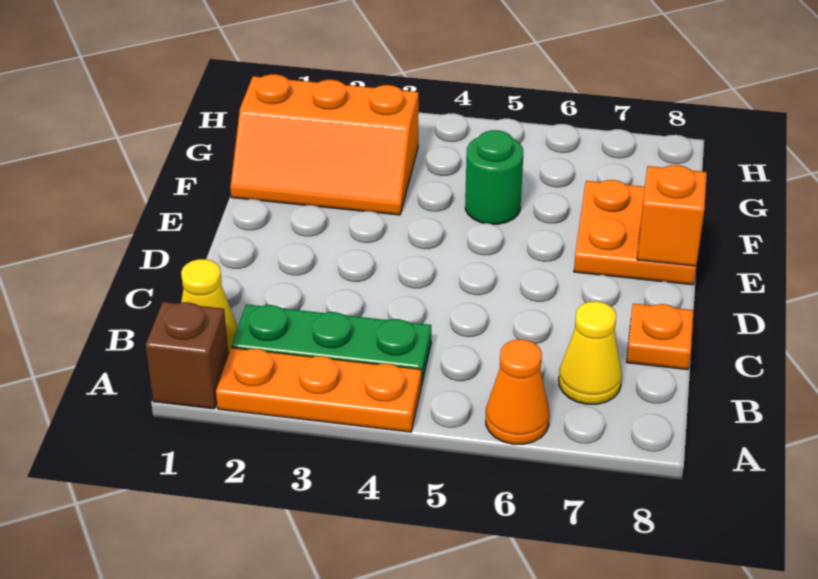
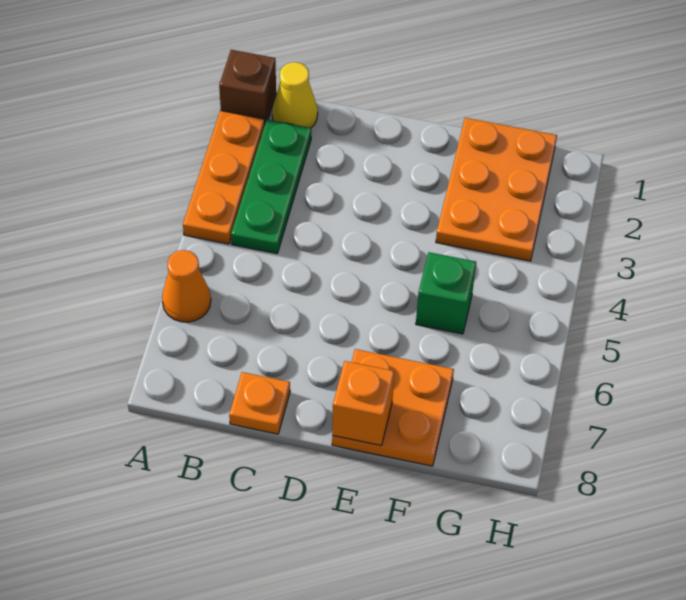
yellow cone B7 level 1 -> none
orange slope F1:G3 level 1 top G -> orange plate F1:G3 level 1
green round brick F5 level 1 -> green brick F5 level 1

